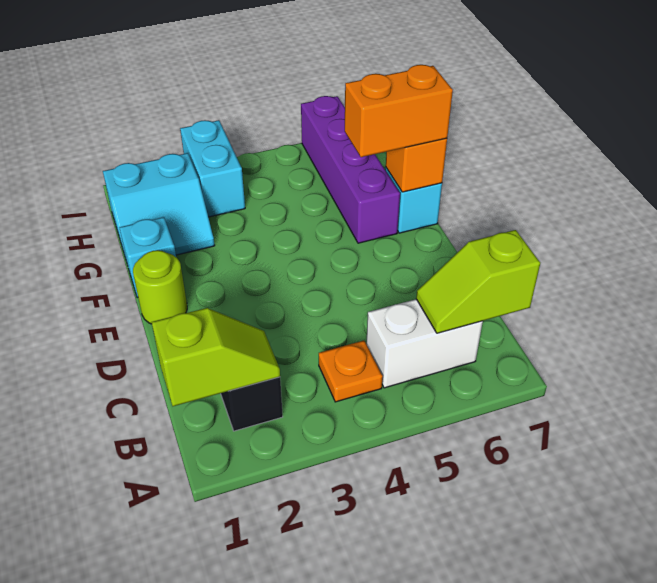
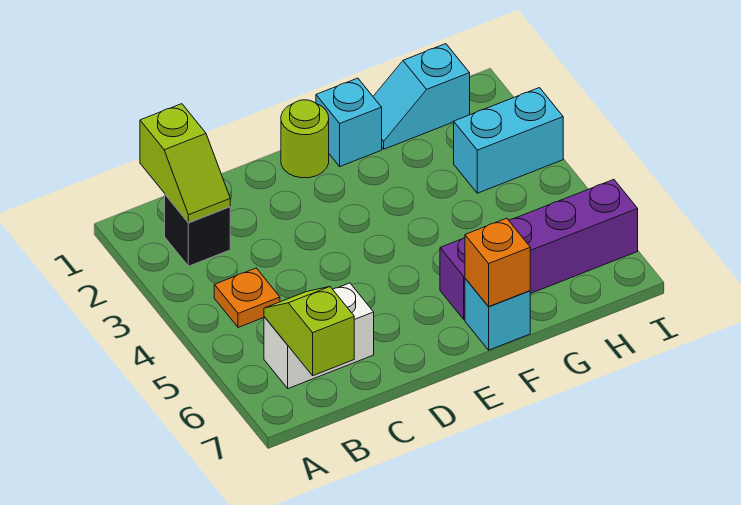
white brick B5:B6 level 1 -> white brick B6:C6 level 1
orange brick F6:F7 level 3 -> none
cyan slope G1:H2 level 1 top H -> cyan slope G1:H1 level 1 top H

